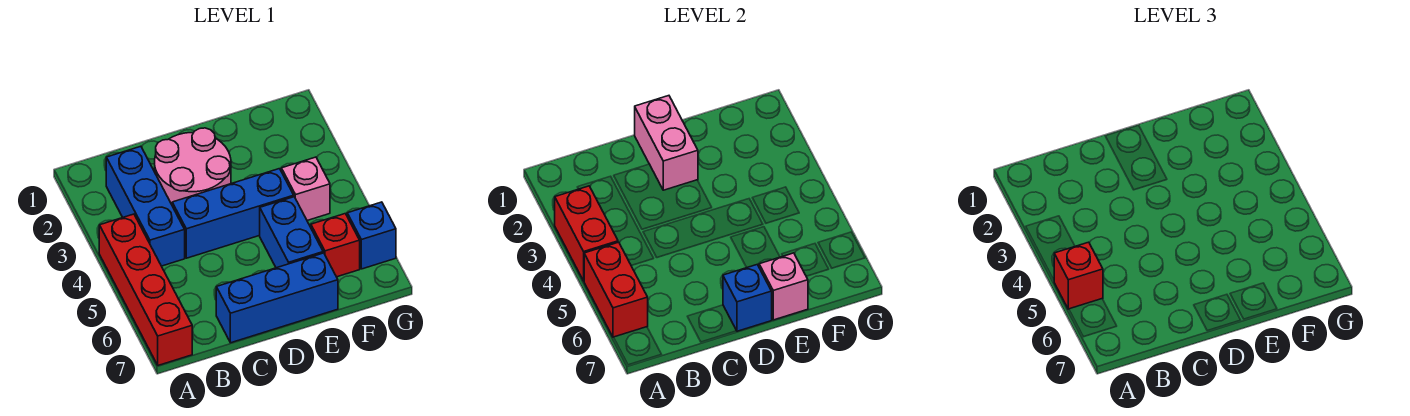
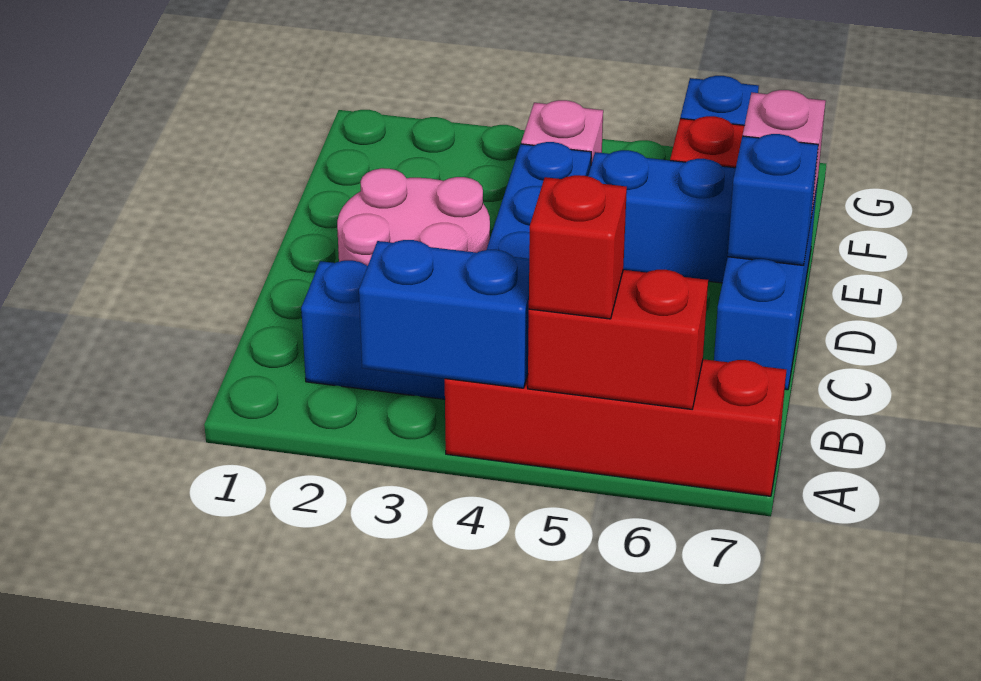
red brick A3:A4 level 2 -> blue brick A3:A4 level 2
pink brick D1:D2 level 2 -> none

